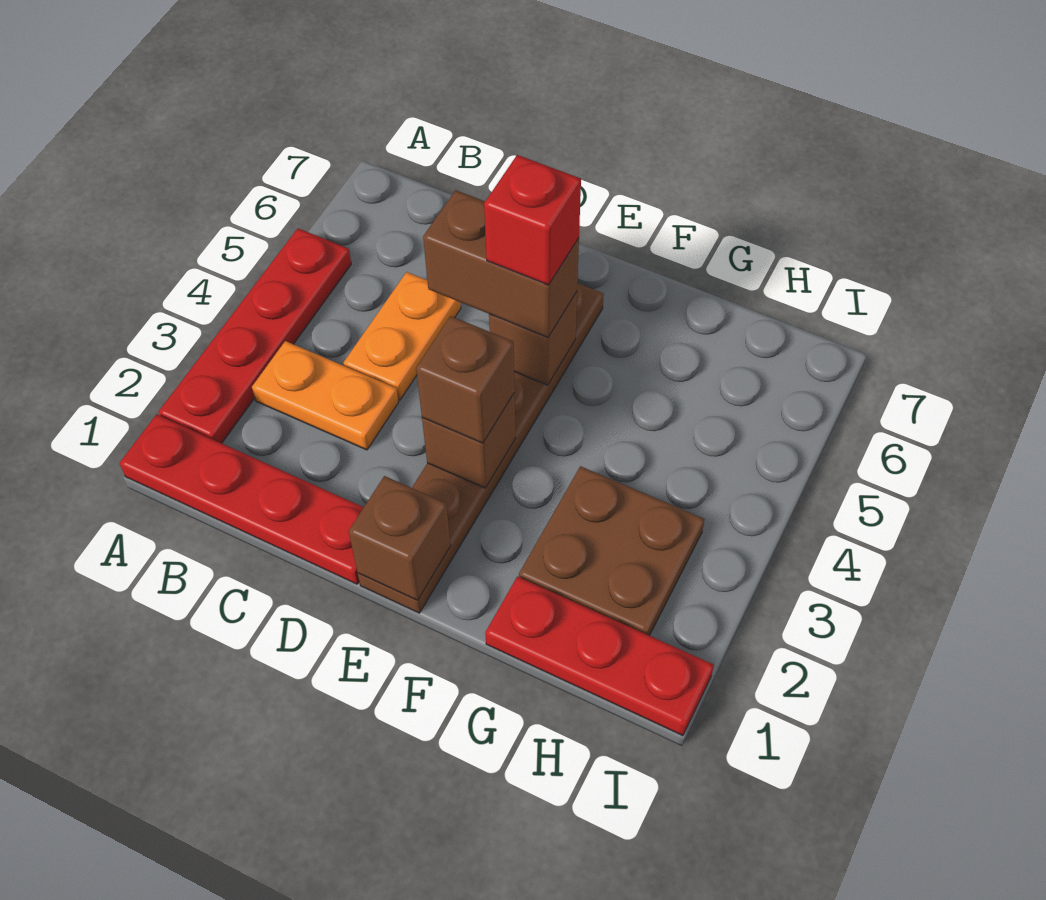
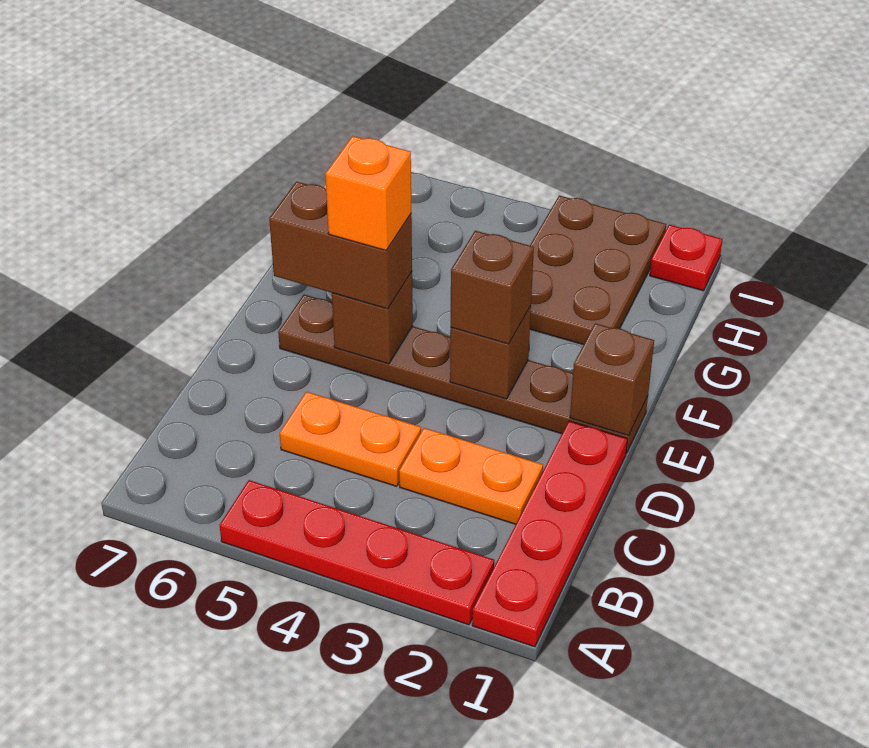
orange plate B3:C3 level 1 -> orange plate C2:C3 level 1
brown brick D5:E5 level 3 -> brown brick E5:E6 level 3
red brick E5 level 4 -> orange brick E5 level 4
red plate G1:I1 level 1 -> red plate I1 level 1
brown plate G2:H3 level 1 -> brown plate G2:I3 level 1

